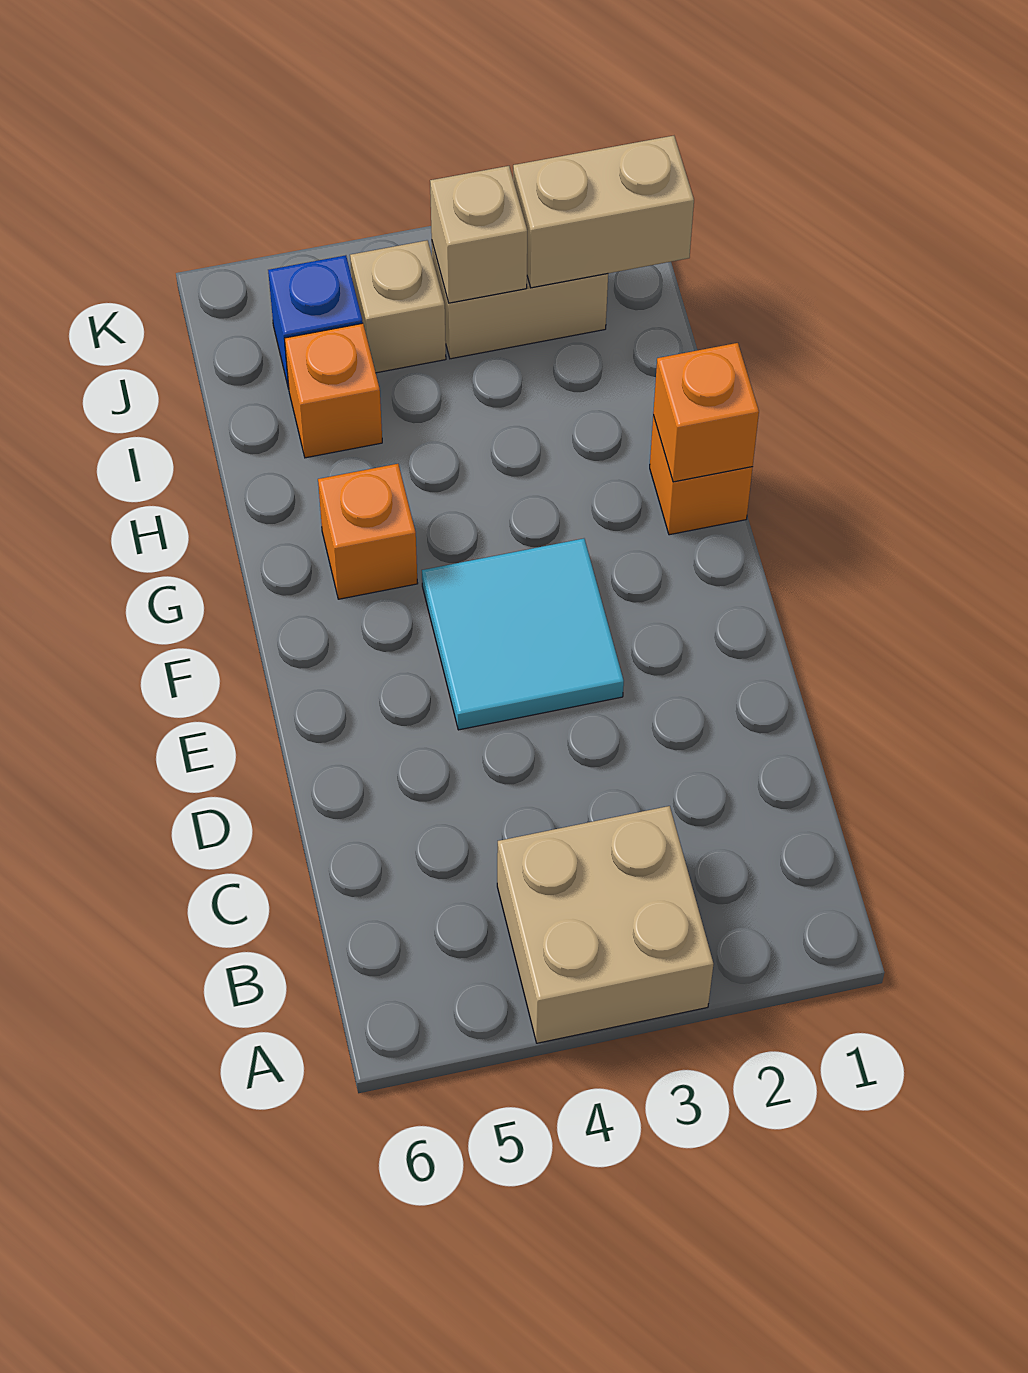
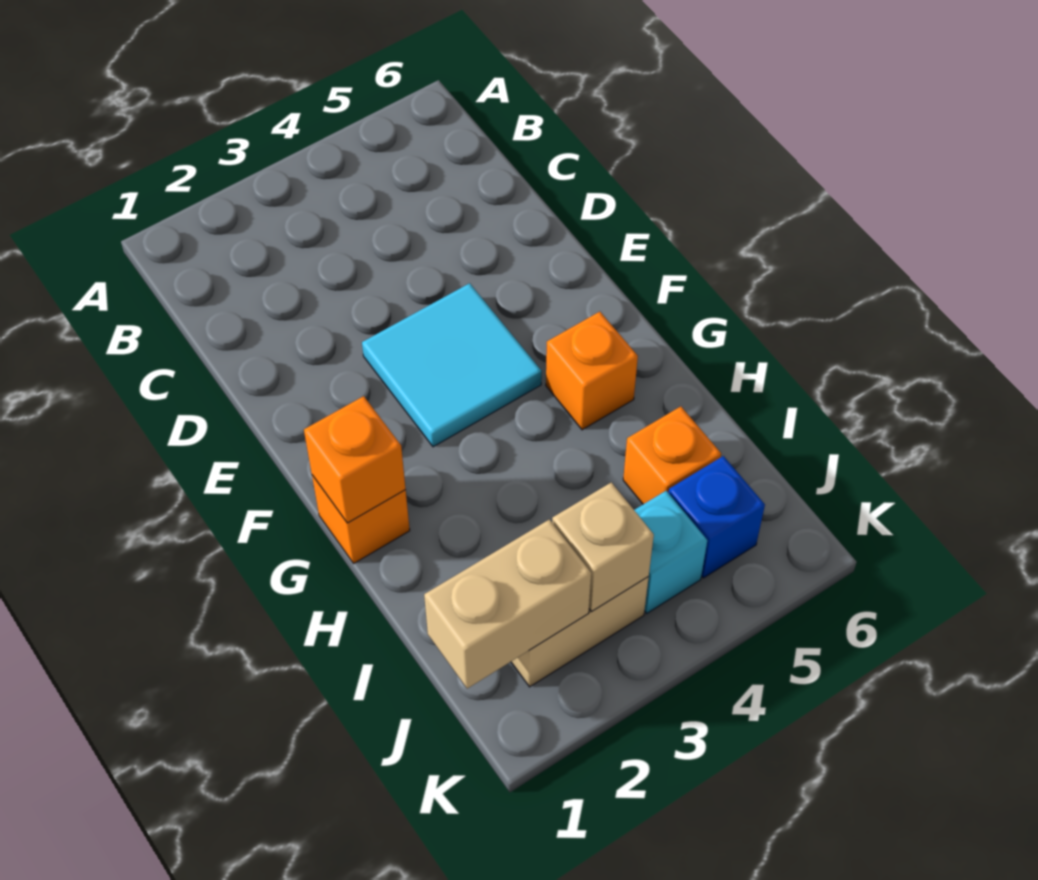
tan brick A3:B4 level 1 -> none
tan brick J4 level 1 -> cyan brick J4 level 1

